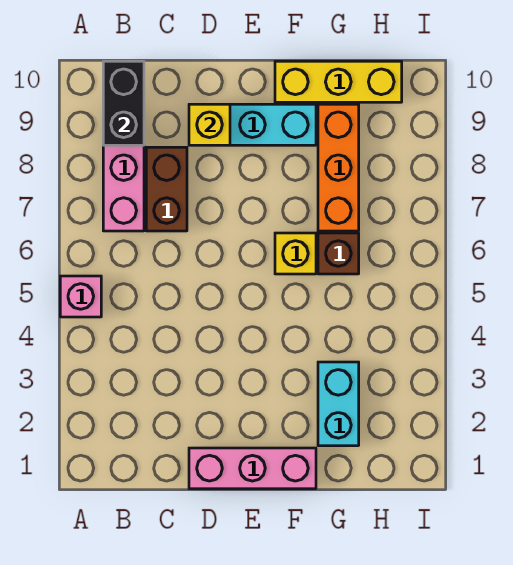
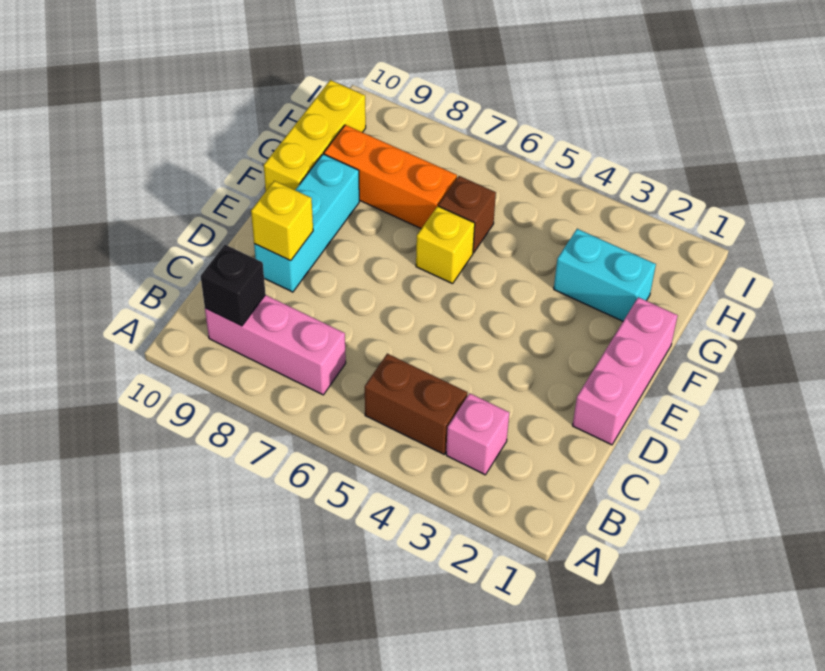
pink brick A5 level 1 -> pink brick B3 level 1
black brick B9:B10 level 2 -> black brick B9 level 2
brown brick C7:C8 level 1 -> brown brick B4:B5 level 1

